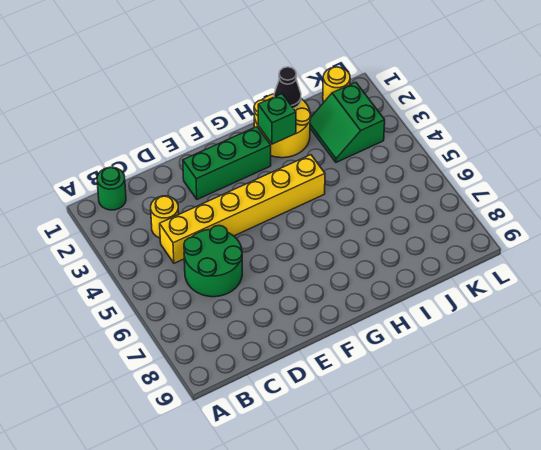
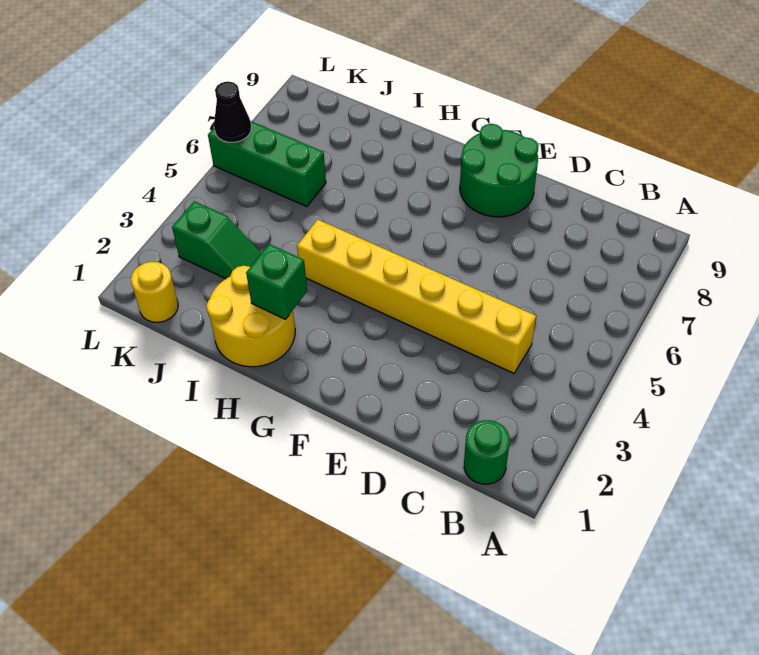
yellow round brick C3 level 1 -> none
green round brick C5:D6 level 1 -> green round brick E8:F9 level 1
green brick E2:G2 level 1 -> green brick J6:L6 level 1
black cone I1 level 2 -> black cone L6 level 2
green slope J2:K3 level 1 top K -> green slope J3:K3 level 1 top K

